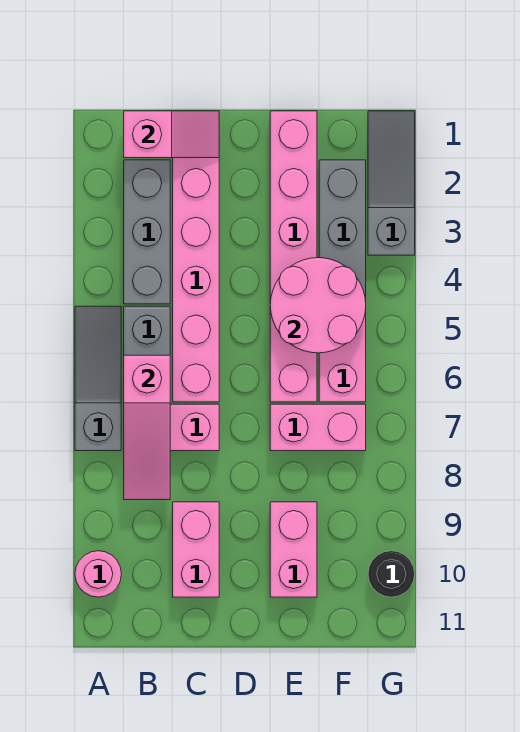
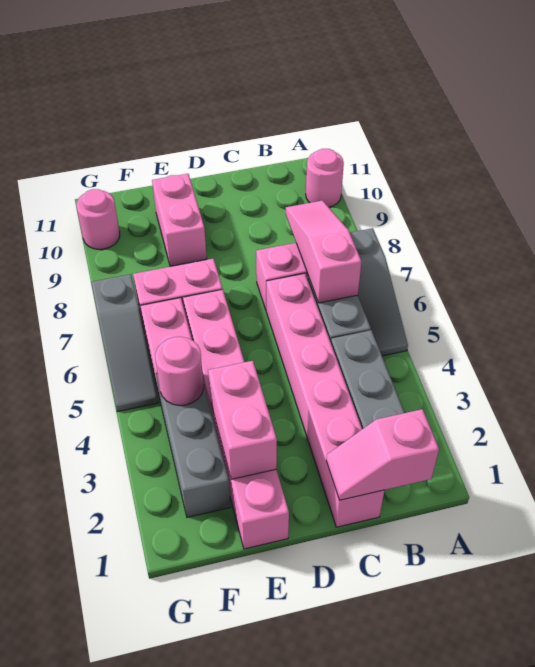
pink brick C9:C10 level 1 -> pink brick E2:E3 level 2
pink round brick E4:F5 level 2 -> pink round brick F4 level 2
grey slope G1:G3 level 1 top 3 -> grey slope G5:G7 level 1 top 7
black round brick G10 level 1 -> pink round brick G10 level 1

